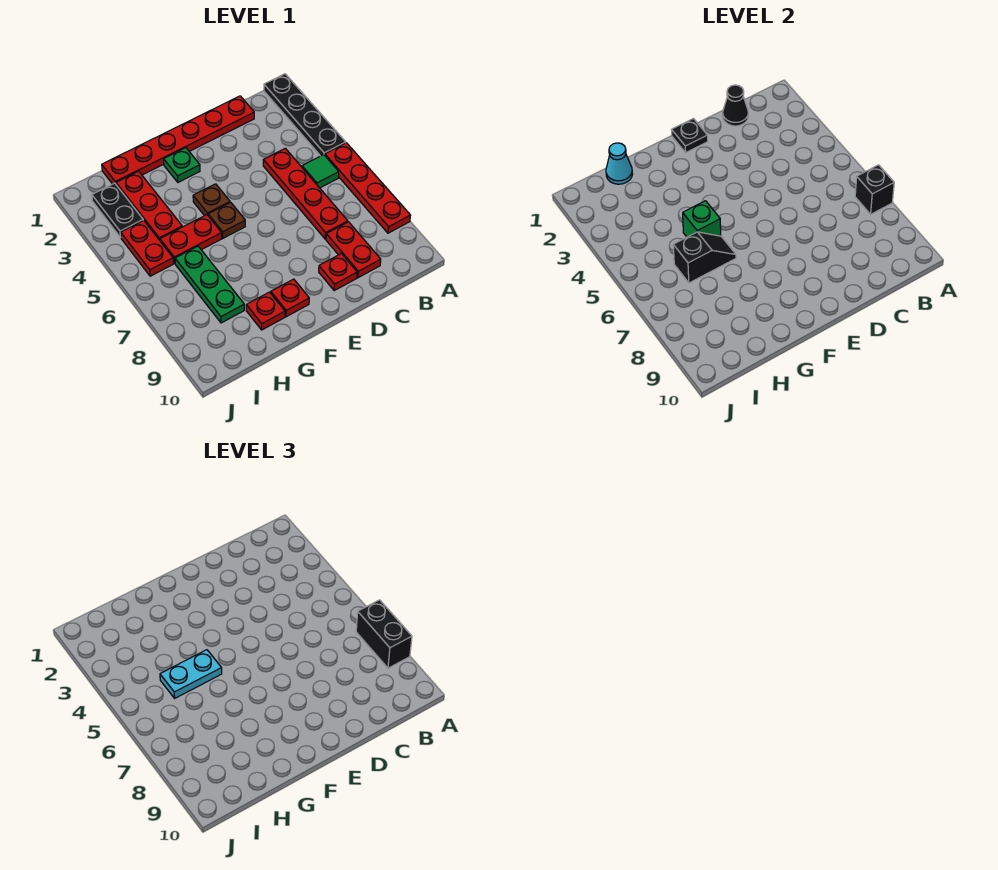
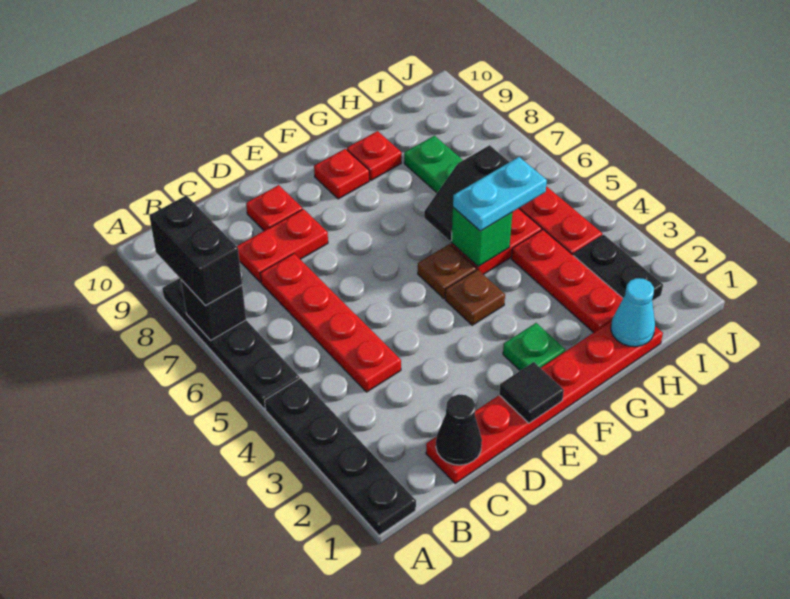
red plate A5:A8 level 1 -> black plate A5:A8 level 1
green tile B5 level 1 -> none
red plate C8:C9 level 1 -> red plate C8:D8 level 1
black plate E1 level 2 -> black tile E1 level 2

